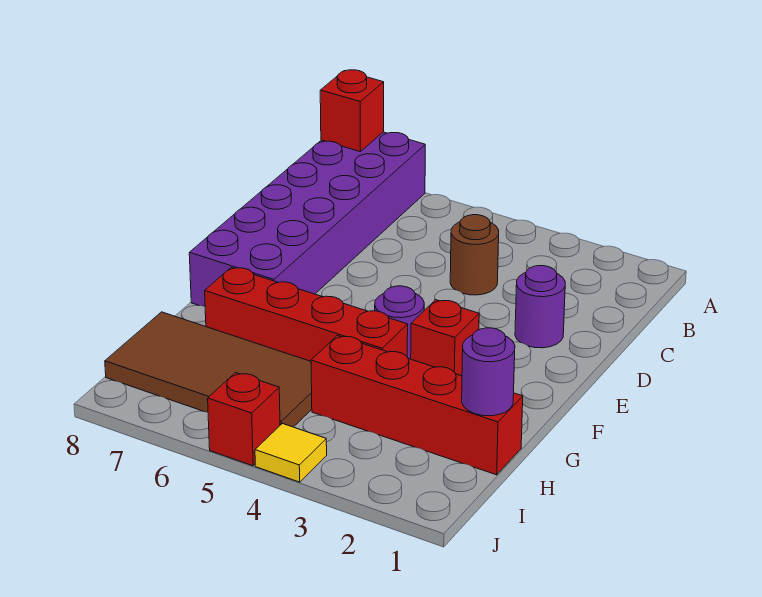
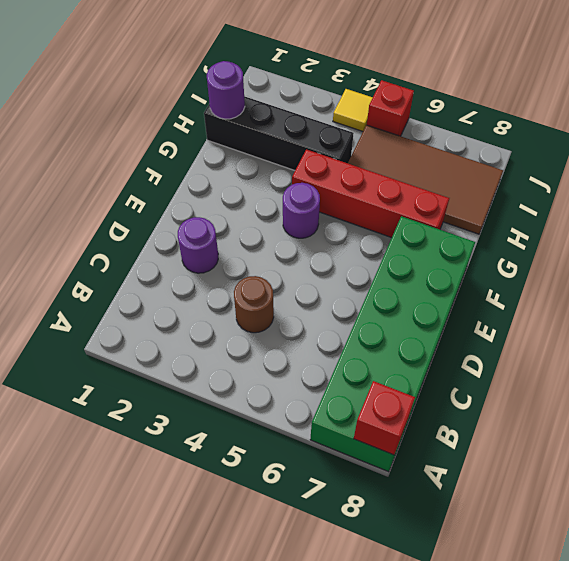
purple brick A7:F8 level 1 -> green brick A7:F8 level 1
red brick F3 level 1 -> none
red brick H1:H4 level 1 -> black brick H1:H4 level 1

